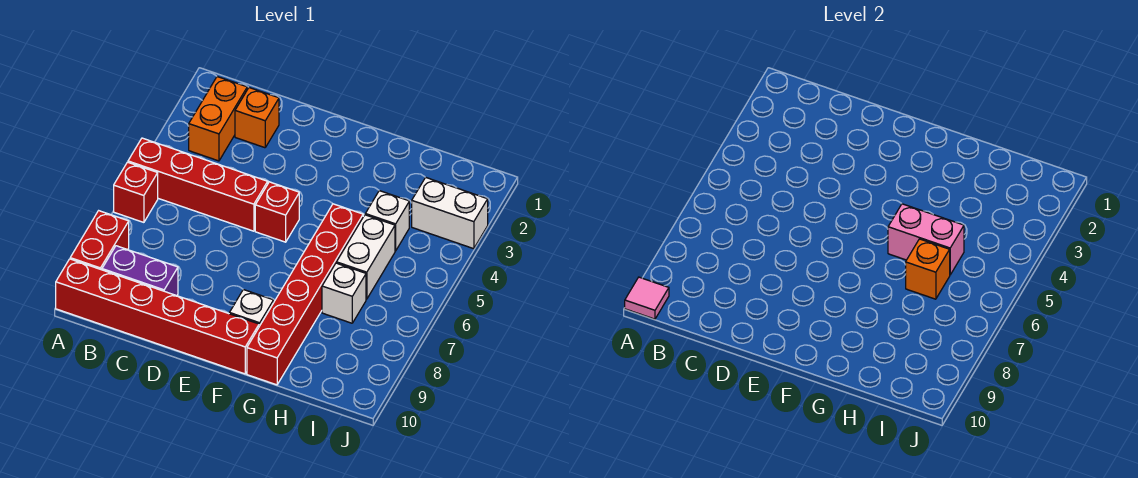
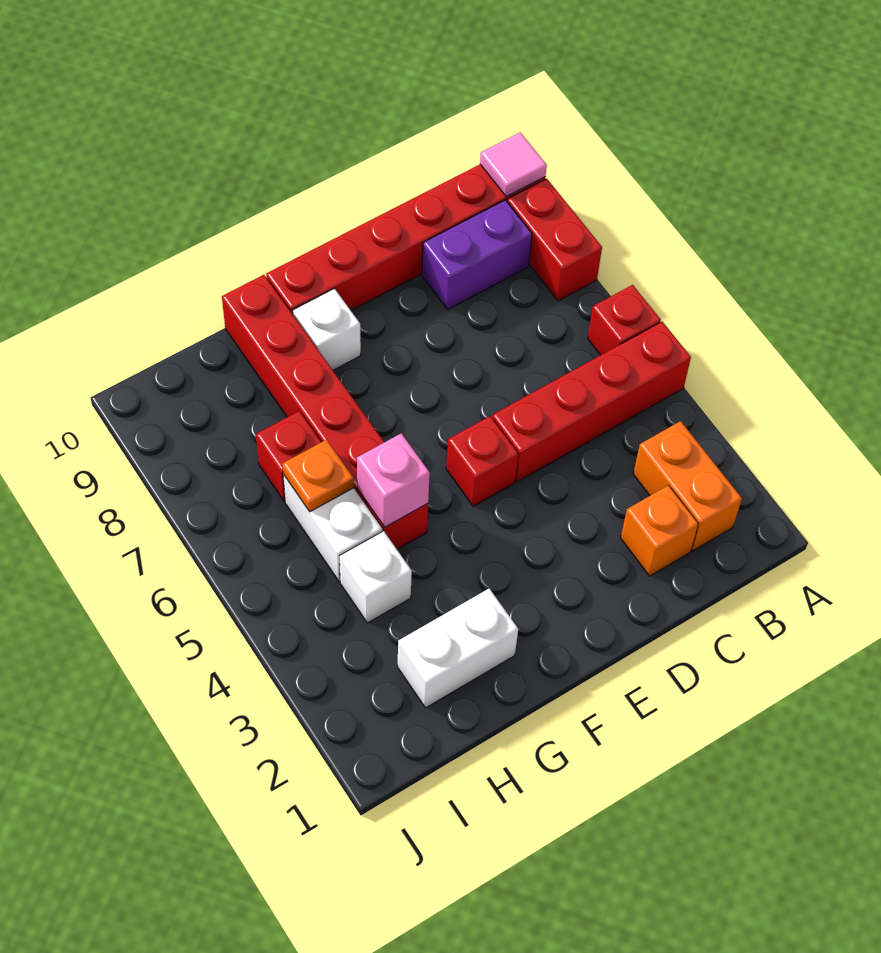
pink brick G5:H5 level 2 -> pink brick G5 level 2
orange brick H6 level 2 -> orange plate H6 level 2
white brick H7 level 1 -> red brick H7 level 1
white brick I3:J3 level 1 -> white brick G2:H2 level 1

